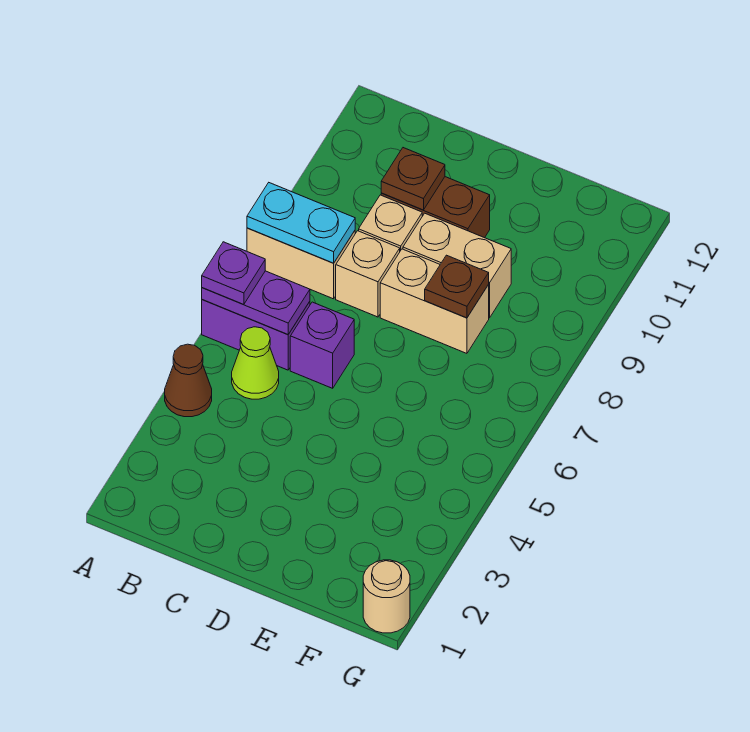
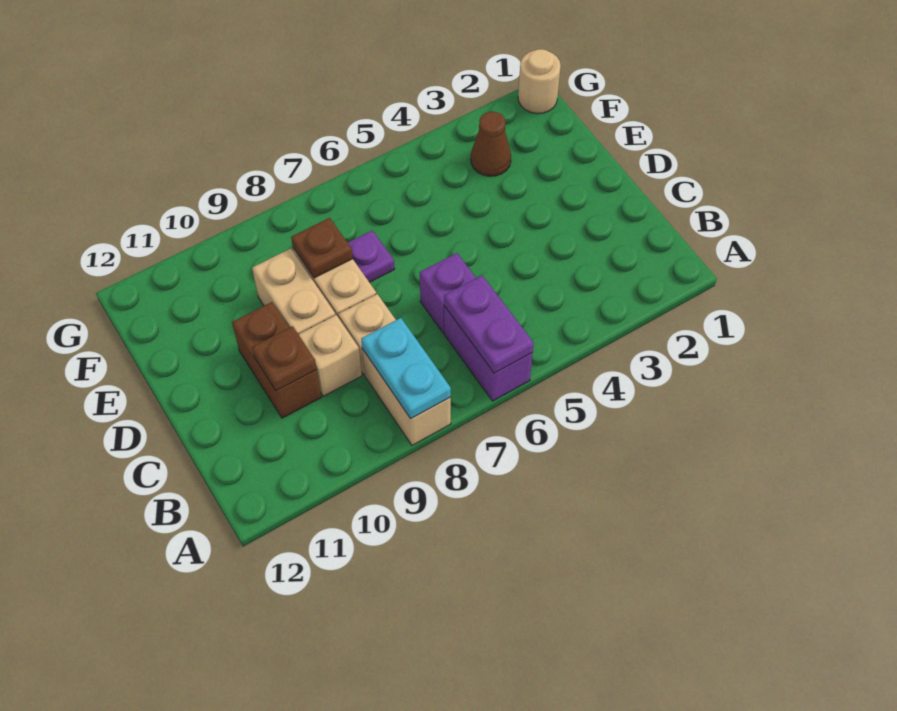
brown cone A4 level 1 -> brown cone F3 level 1
purple plate A6 level 3 -> purple plate E7 level 1
lime cone B5 level 1 -> none

